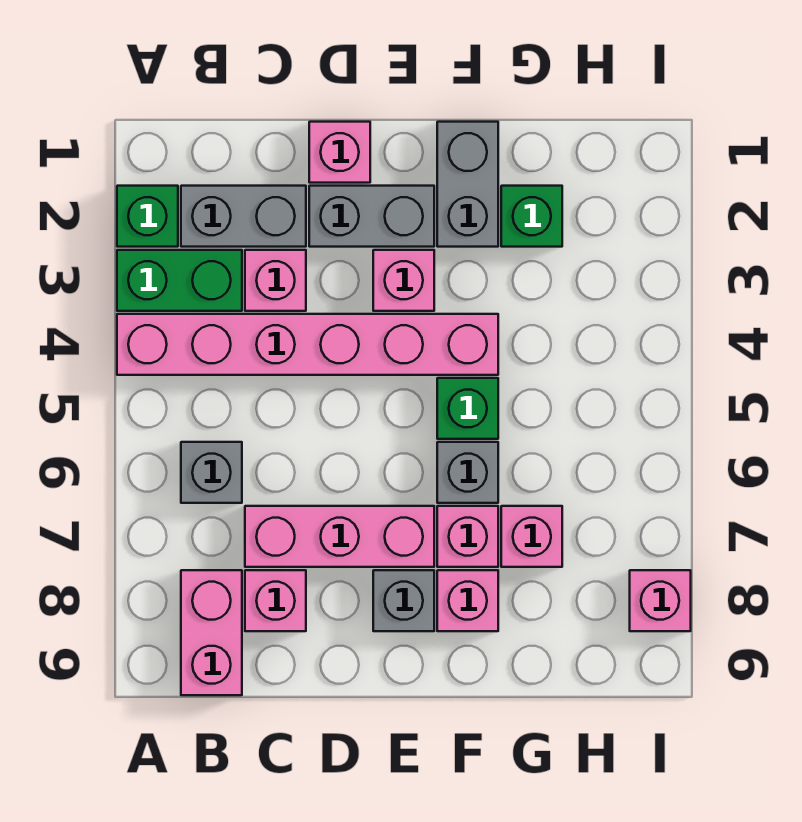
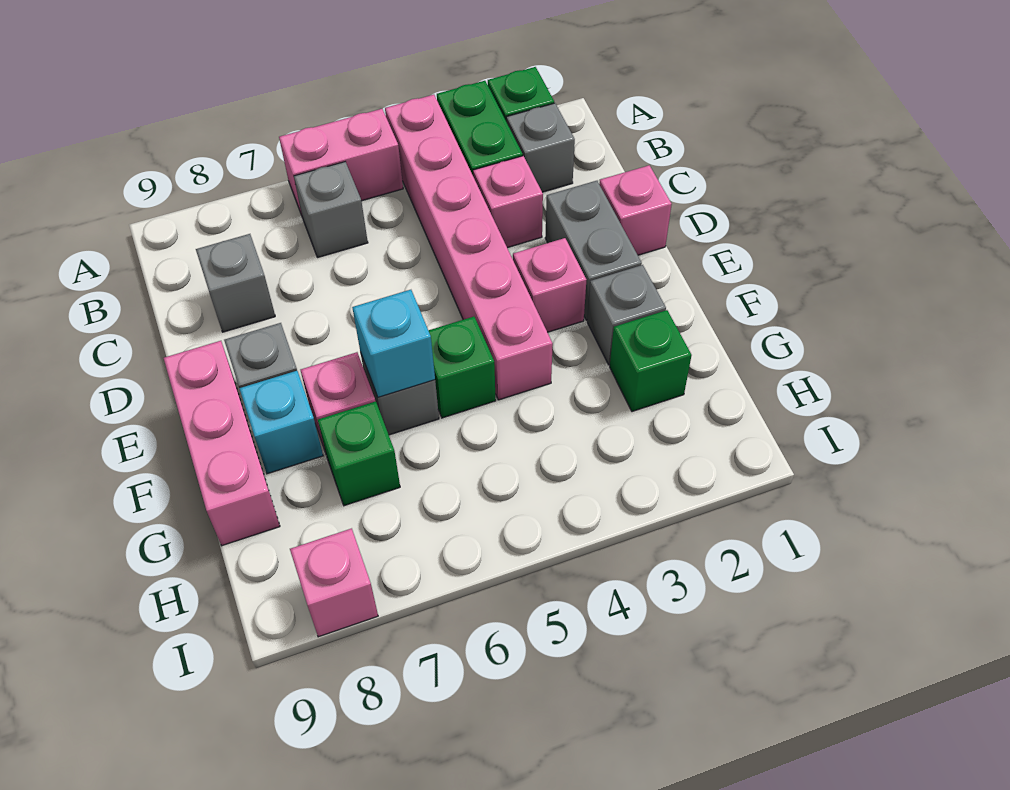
grey brick B2:C2 level 1 -> grey brick B2 level 1
pink brick B8:B9 level 1 -> pink brick A5:A6 level 1
pink brick C7:E7 level 1 -> pink brick E9:G9 level 1
pink brick C8 level 1 -> grey brick C8 level 1
grey brick F1:F2 level 1 -> grey brick F2 level 1
none -> cyan brick F6 level 2
pink brick F8 level 1 -> cyan brick F8 level 1
pink brick G7 level 1 -> green brick G7 level 1

